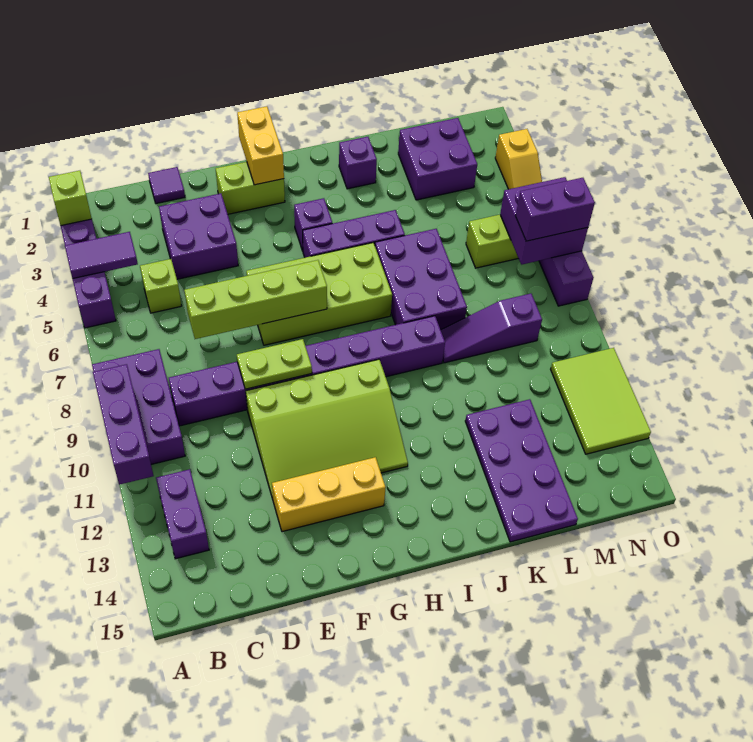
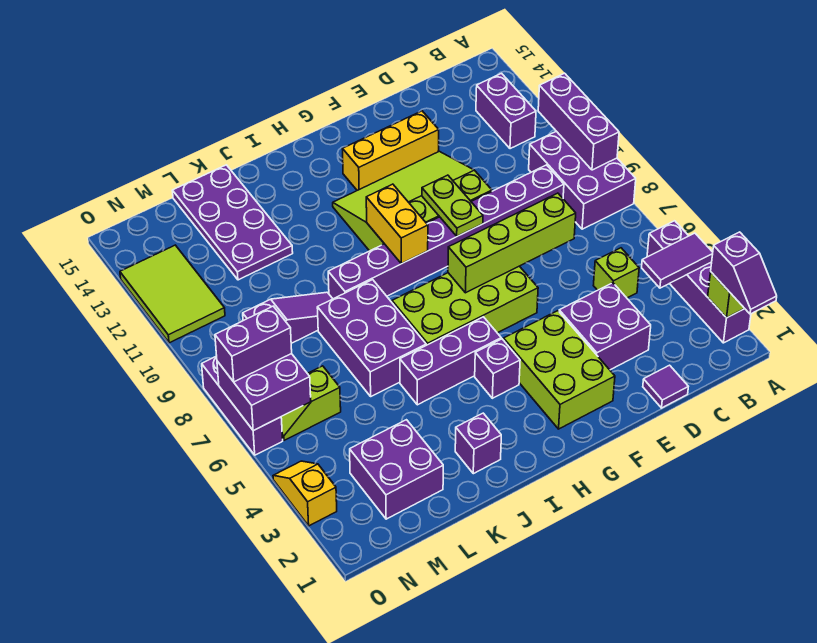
none -> purple slope A1:A2 level 3 top 2
lime plate E9:F9 level 2 -> lime plate F9:F10 level 2
lime brick F2:G2 level 1 -> lime brick F2:G4 level 1
yellow brick G1:G2 level 2 -> yellow brick H9:H10 level 2

